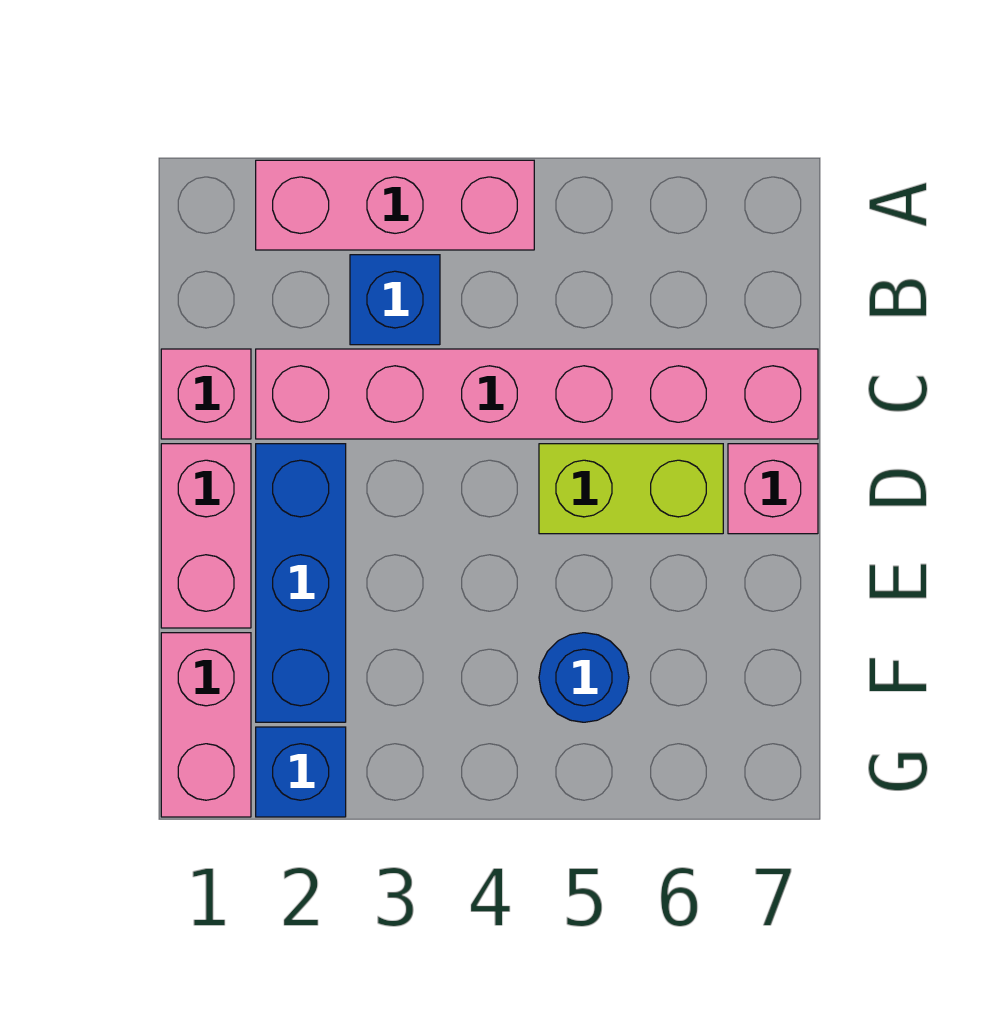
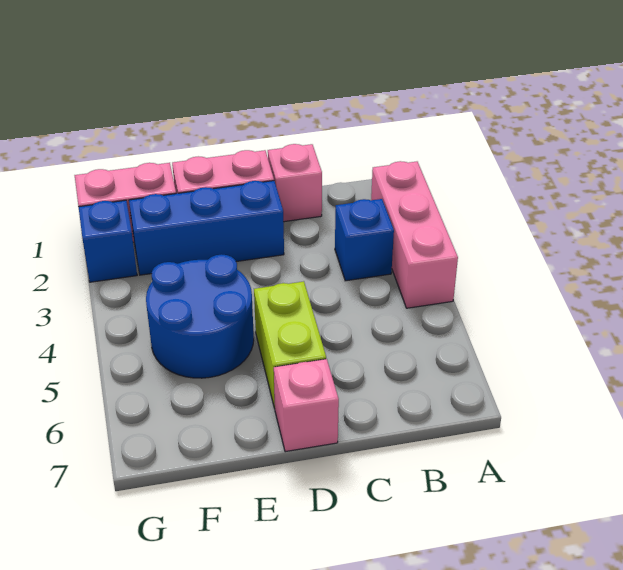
pink brick C2:C7 level 1 -> none
blue round brick F5 level 1 -> blue round brick E4:F5 level 1

